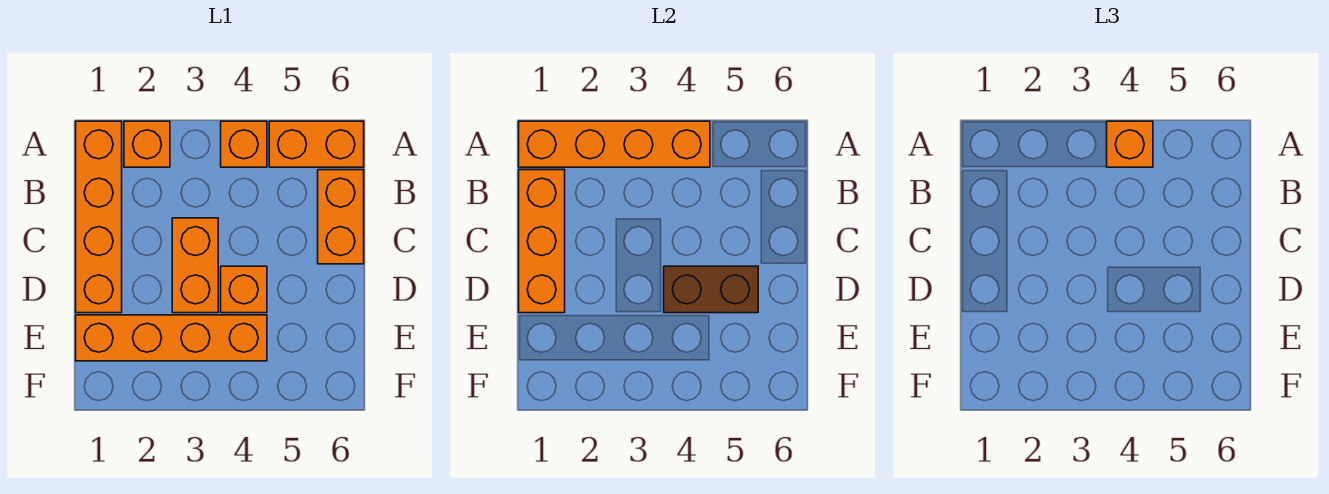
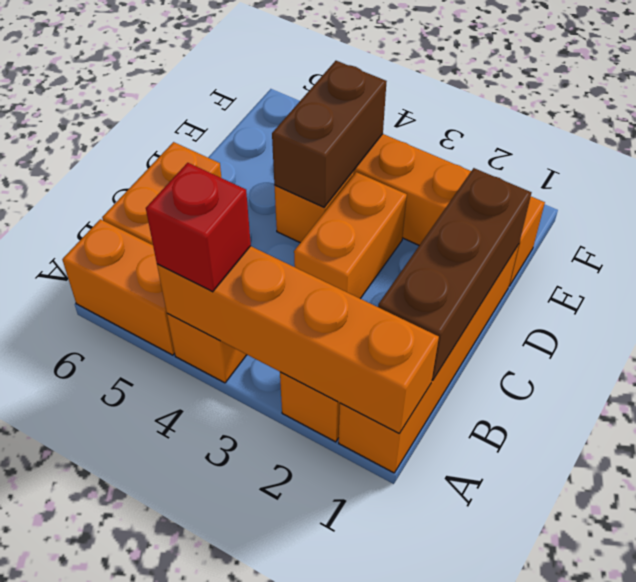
orange brick A4 level 3 -> red brick A4 level 3
orange brick B1:D1 level 2 -> brown brick B1:D1 level 2
brown brick D4:D5 level 2 -> brown brick D4:E4 level 2

